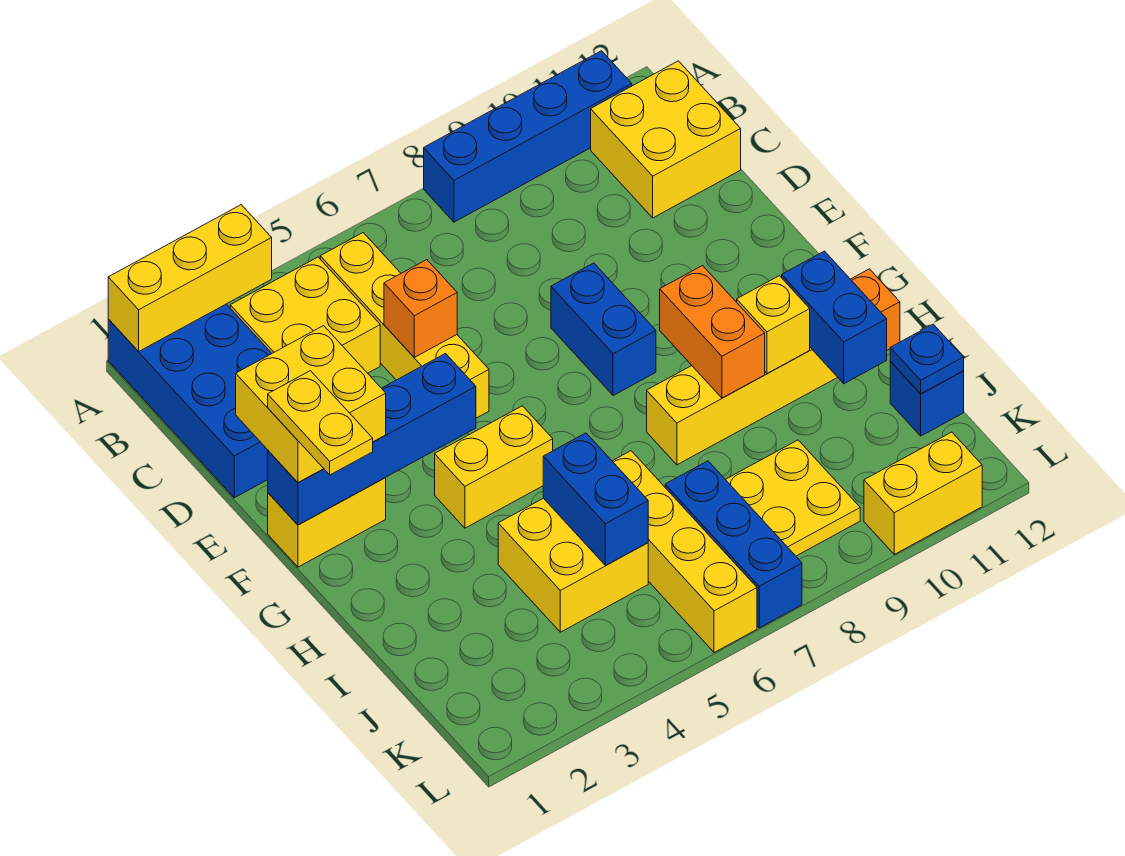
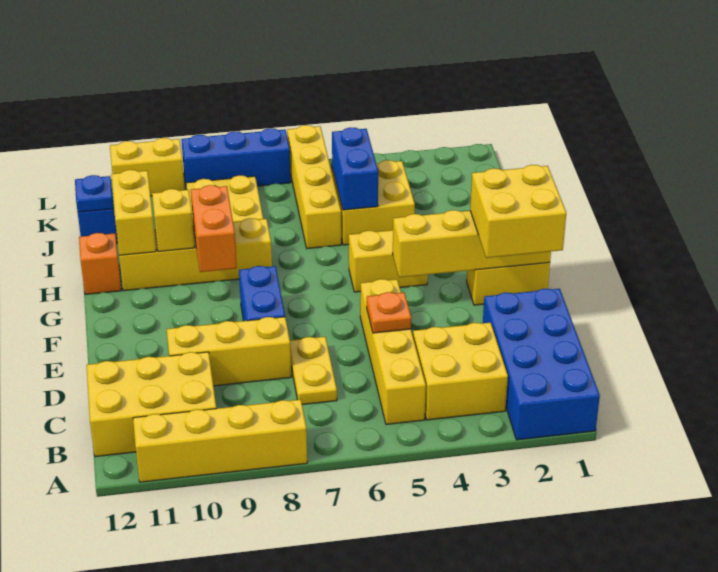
yellow brick A1:A3 level 2 -> yellow brick D8:D10 level 1
blue brick A8:A11 level 1 -> yellow brick A8:A11 level 1
yellow brick B11:C12 level 1 -> yellow brick B10:C12 level 1
orange brick D5 level 2 -> orange plate D5 level 2
blue brick F1:F4 level 2 -> yellow brick F1:F4 level 2
yellow plate F1:G1 level 4 -> yellow plate C7:D7 level 1
blue brick H11:I11 level 2 -> yellow brick H11:I11 level 2
blue brick J7:L7 level 1 -> blue brick L7:L9 level 1

